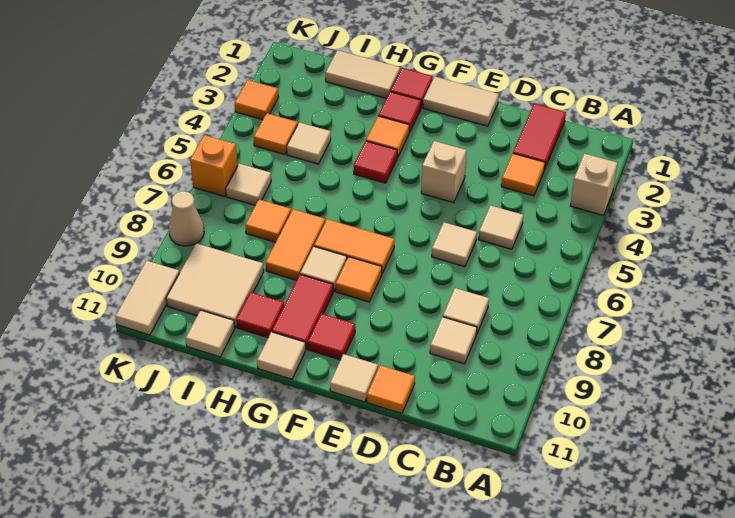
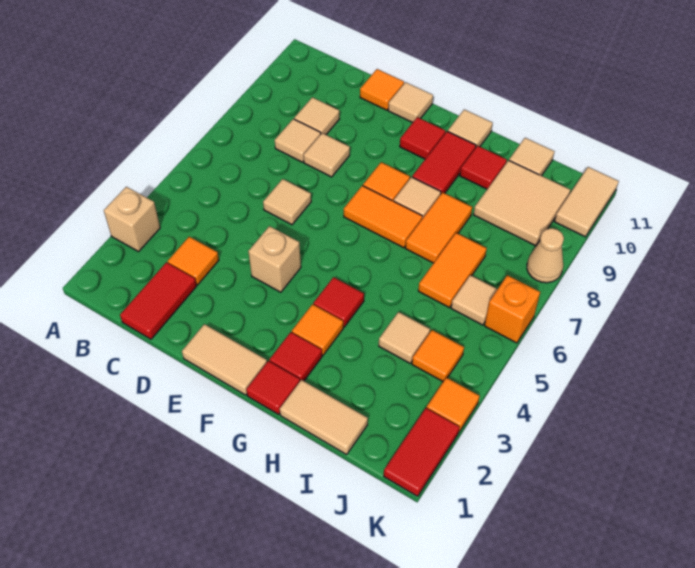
tan tile C5 level 1 -> tan tile D8 level 1
orange tile I7 level 1 -> orange tile I6:I7 level 1
none -> red tile K1:K2 level 1

